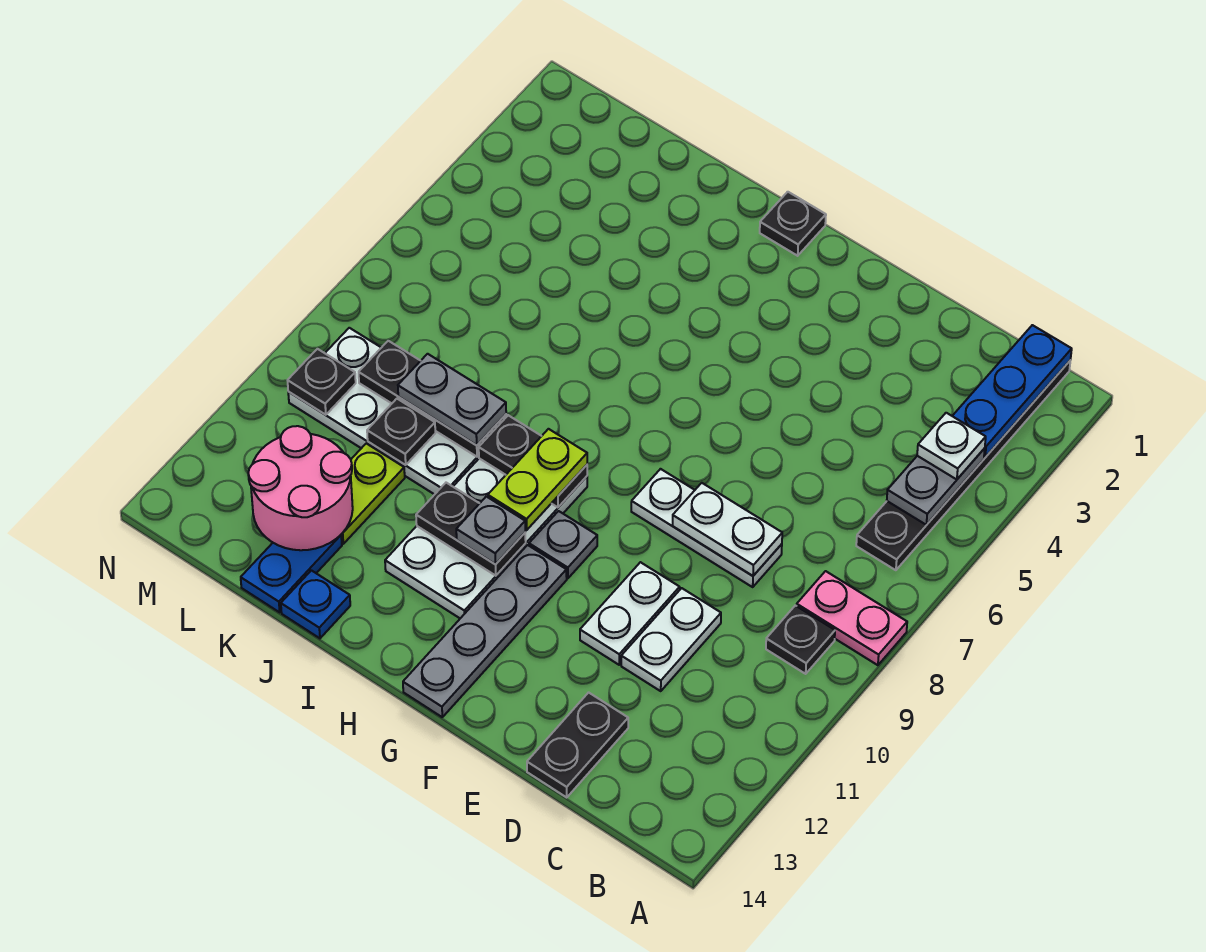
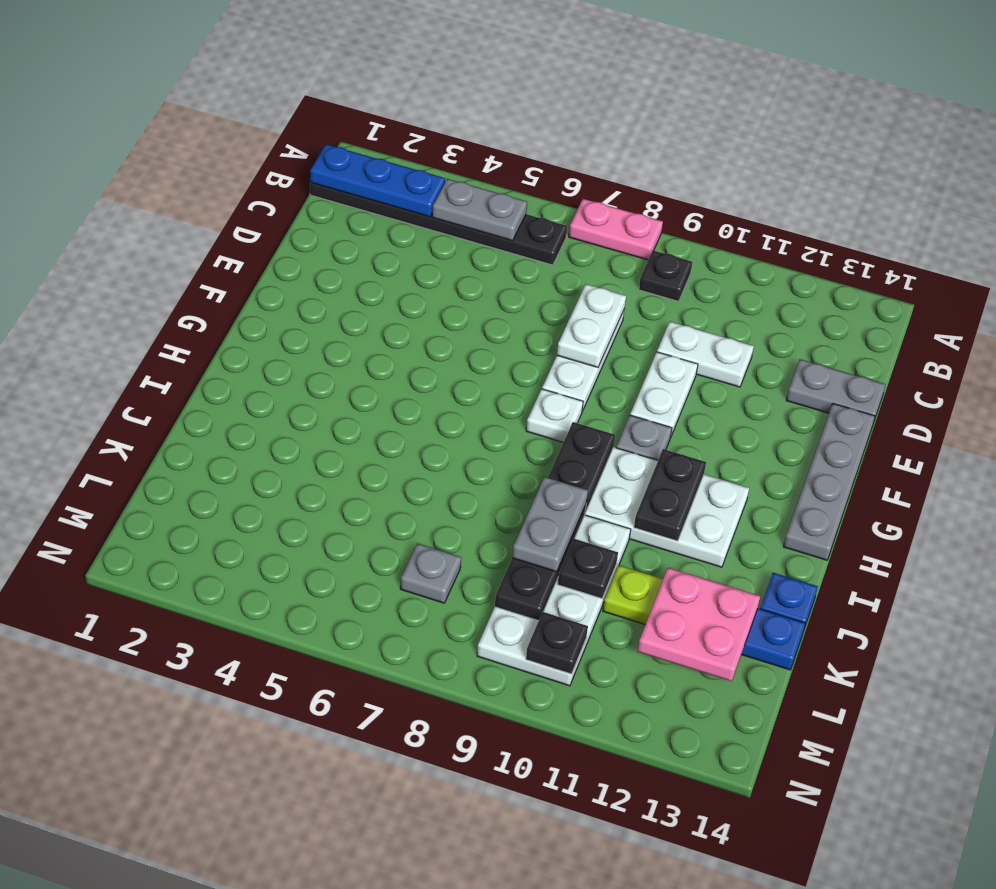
pink plate A8:B8 level 1 -> pink plate A7:A8 level 1
white plate B4 level 3 -> white plate G8 level 1
black plate D13:D14 level 1 -> grey plate D13:D14 level 1
white plate E10:E11 level 1 -> white plate E10:F10 level 1
grey plate G11:G14 level 1 -> grey plate E14:H14 level 1
black plate H1 level 1 -> none
lime plate H9:H10 level 3 -> none
grey plate H11 level 3 -> grey plate L7 level 1
pink round brick K12:L13 level 2 -> pink plate K12:L13 level 2

